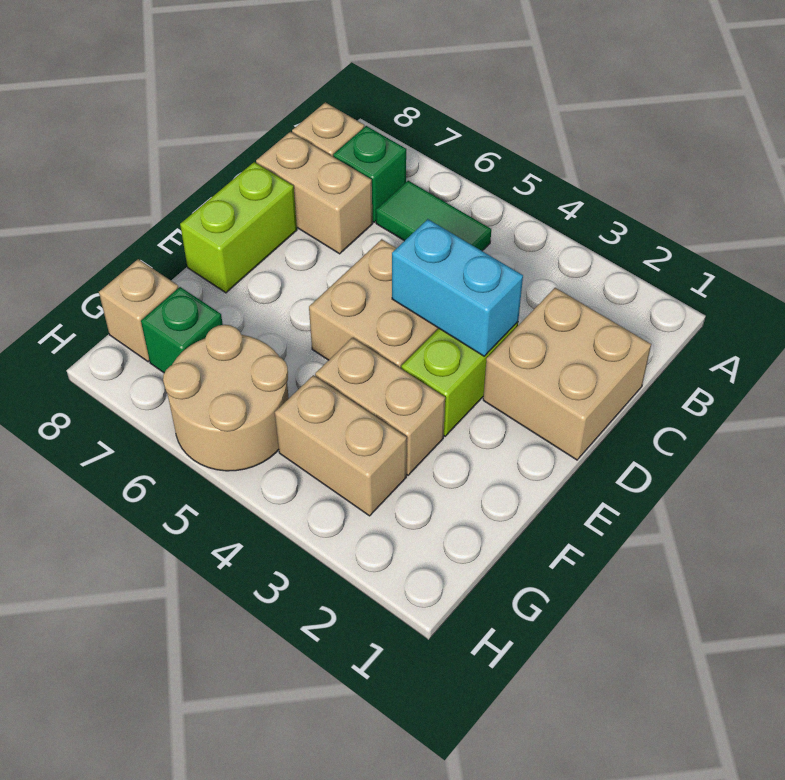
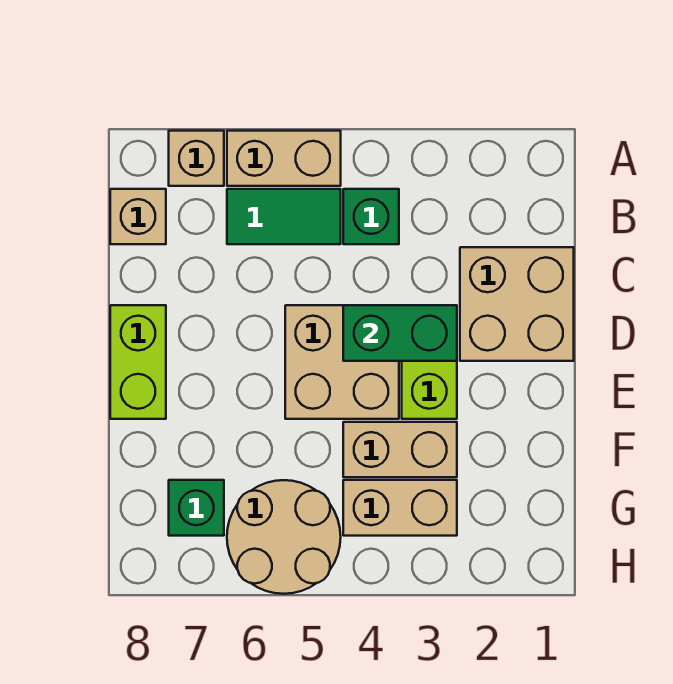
green brick B7 level 1 -> green brick B4 level 1
tan brick C7:C8 level 1 -> tan brick A5:A6 level 1
cyan brick D3:D4 level 2 -> green brick D3:D4 level 2
tan brick G8 level 1 -> tan brick A7 level 1

